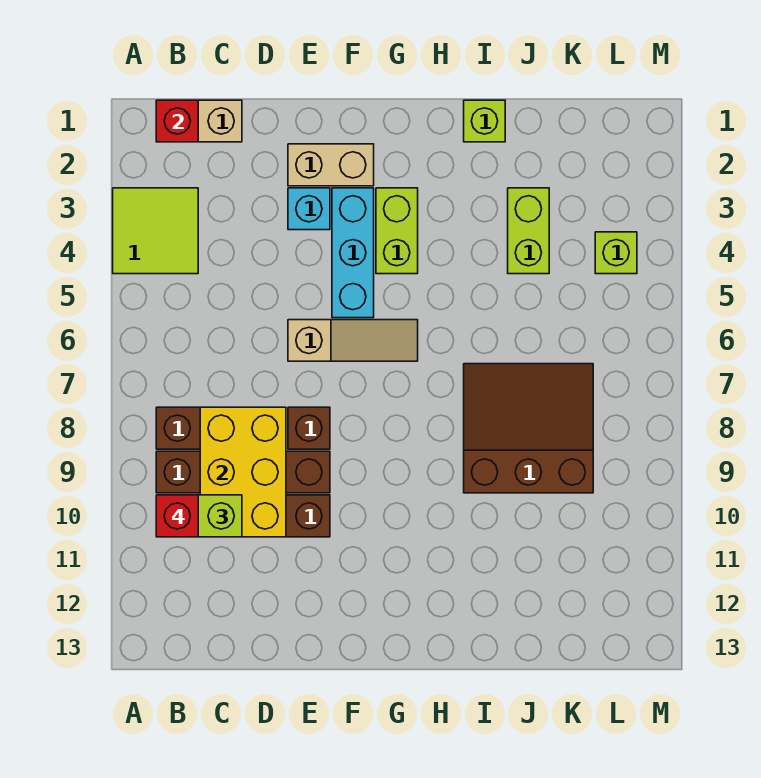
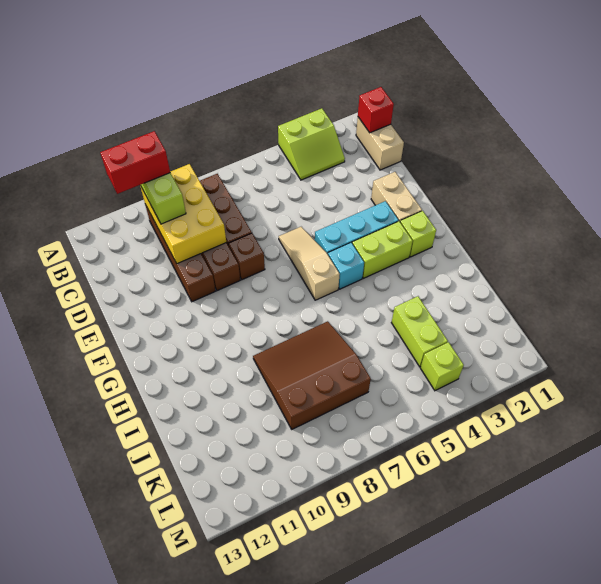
lime tile A3:B4 level 1 -> lime slope A3:B4 level 1 top A
red brick B10 level 4 -> red brick B10:B11 level 4
yellow brick C8:D10 level 2 -> yellow brick B9:D10 level 2
cyan brick E3 level 1 -> cyan brick G5 level 1
tan slope E6:G6 level 1 top E -> tan slope E6:G6 level 1 top G
lime brick I1 level 1 -> lime brick G2 level 1
brown slope I7:K9 level 1 top 9 -> brown slope I7:K9 level 1 top K
lime brick J3:J4 level 1 -> lime brick J4:K4 level 1

